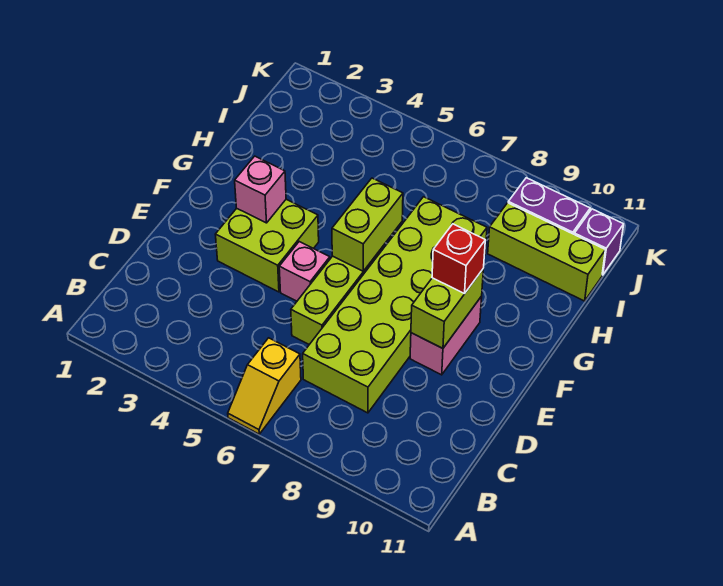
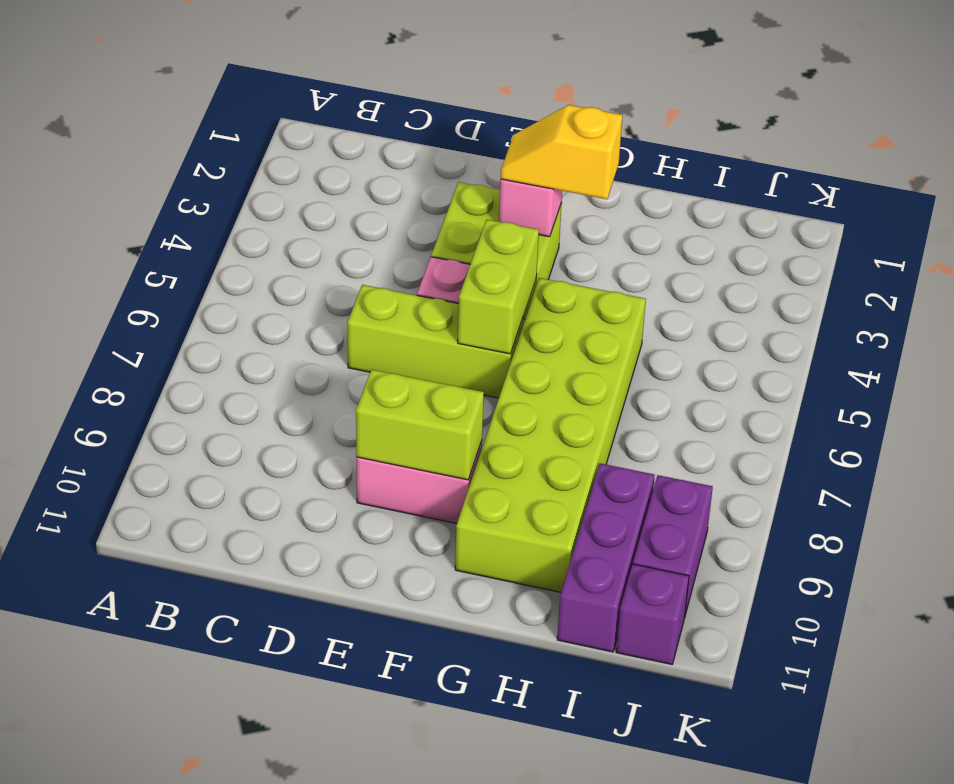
yellow slope A6:B6 level 1 top B -> yellow slope F3:G3 level 3 top G
lime brick C7:H8 level 1 -> lime brick G5:H10 level 1
lime brick F6:G6 level 2 -> lime brick F5:F6 level 2
red brick F9 level 3 -> none
lime brick I9:I11 level 1 -> purple brick I9:I11 level 1

